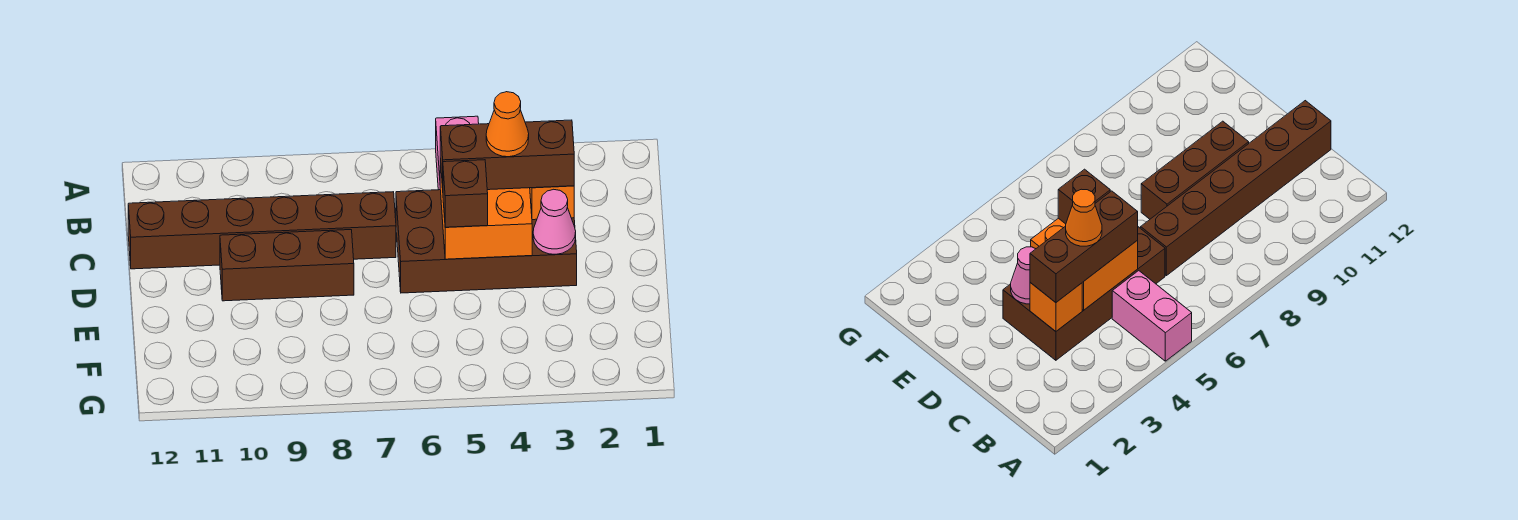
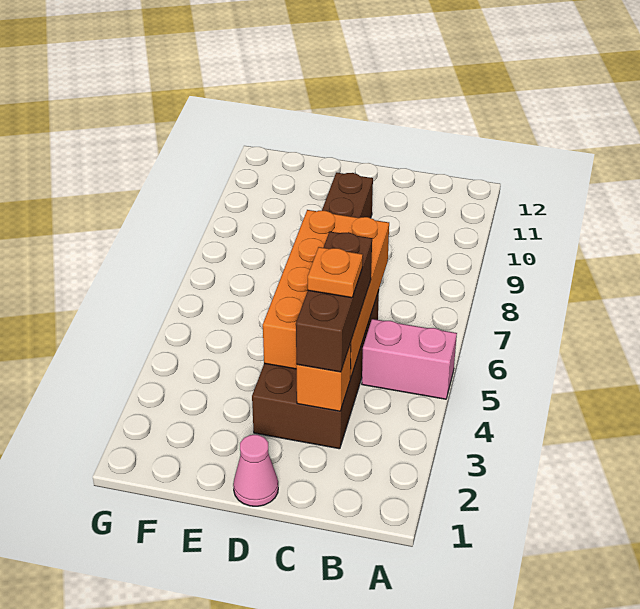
orange brick C4:D5 level 2 -> orange brick C4:D7 level 2
orange cone C4 level 4 -> orange plate C4 level 4
brown brick C7:C12 level 1 -> none
pink cone D3 level 2 -> pink cone D1 level 1
brown brick D5 level 3 -> none

